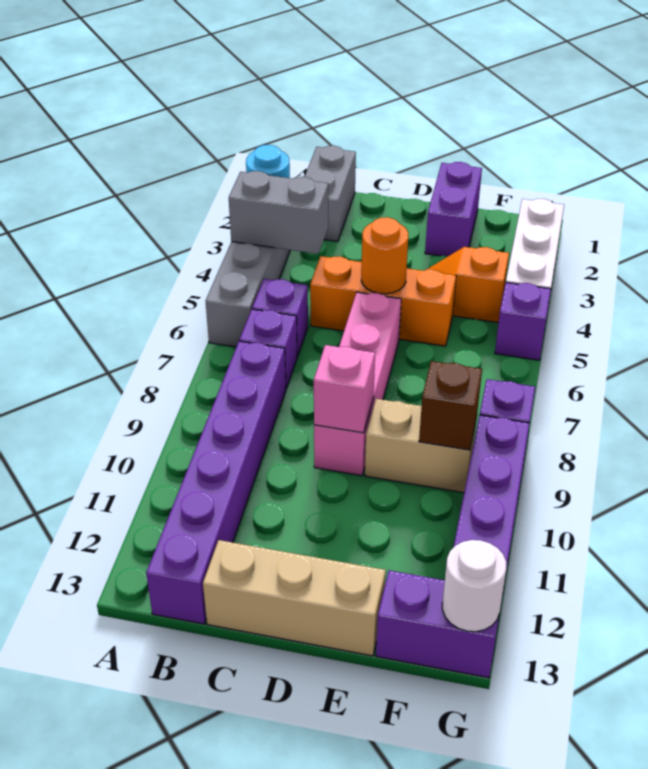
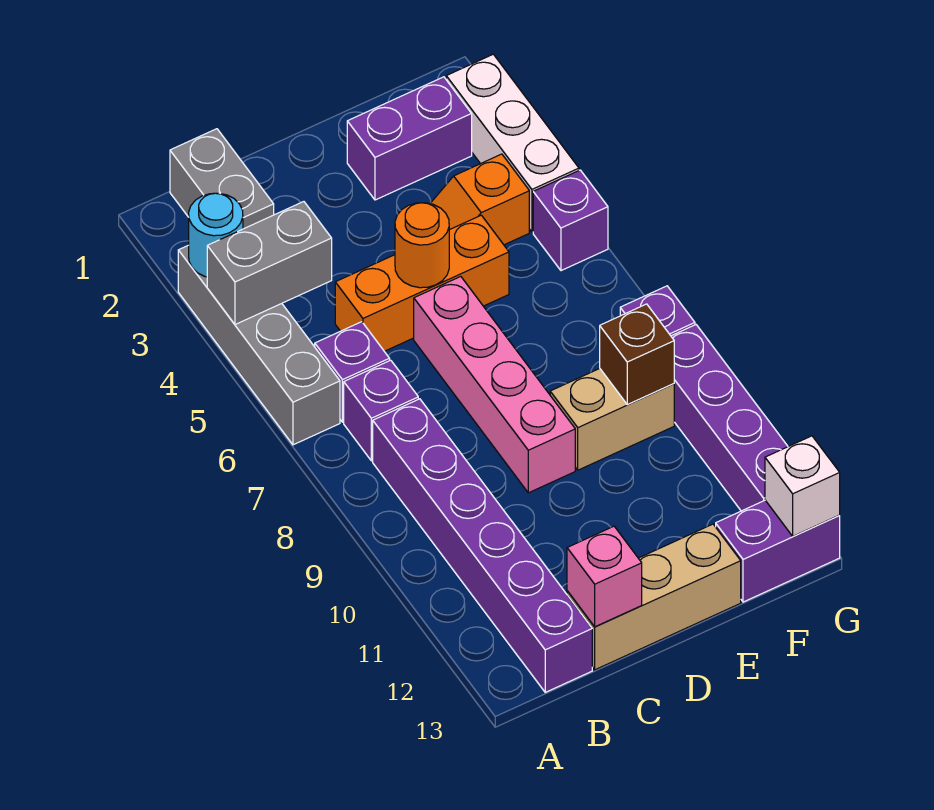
pink brick D9 level 2 -> pink brick C13 level 2
purple brick E1:E2 level 1 -> purple brick E2:F2 level 1
white round brick G13 level 2 -> white brick G13 level 2

